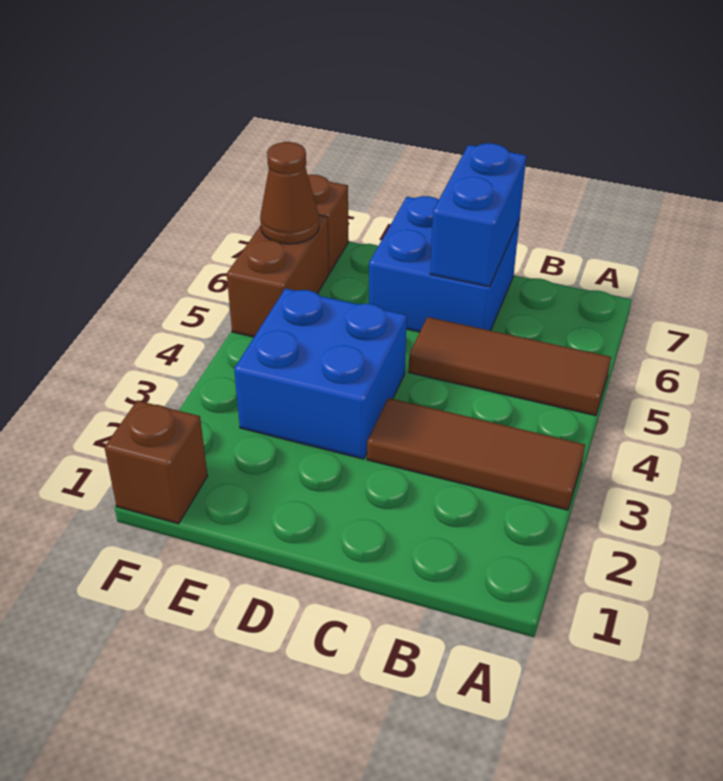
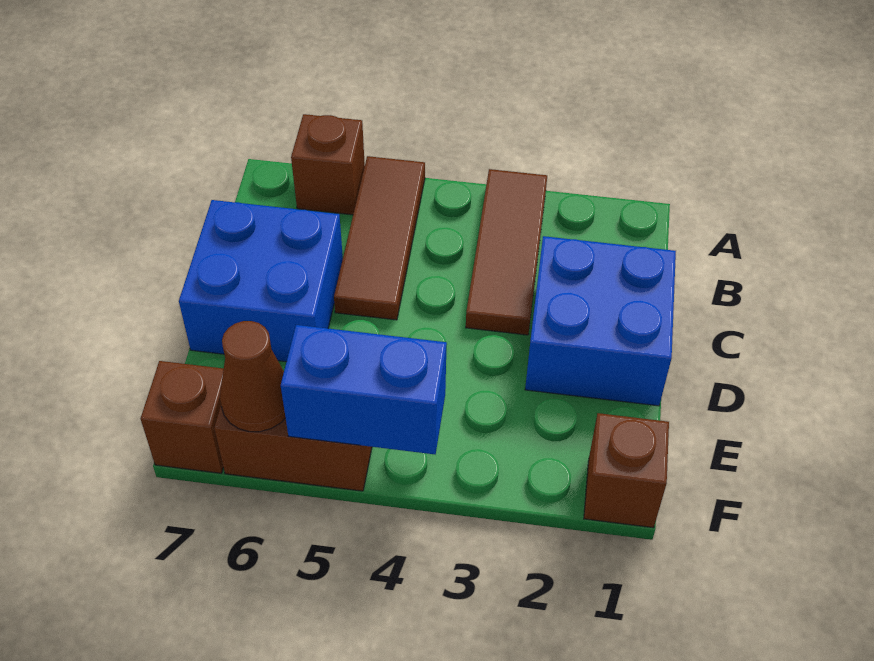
none -> brown brick A6 level 1
blue brick C6:C7 level 2 -> blue brick F4:F5 level 2
blue brick D3:E4 level 1 -> blue brick C1:D2 level 1

